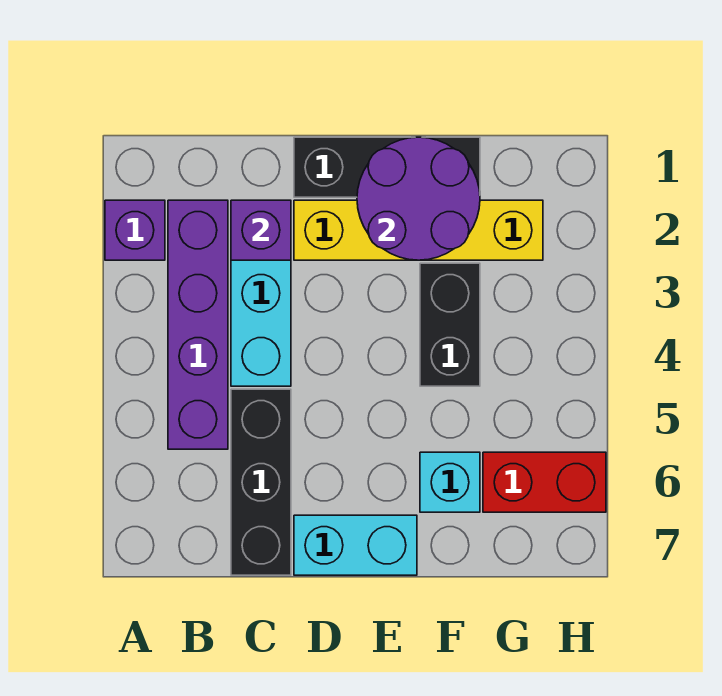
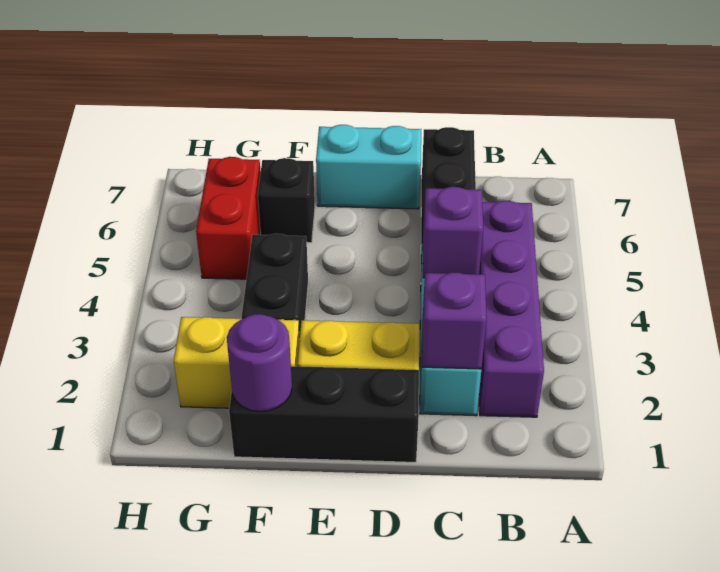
purple brick A2 level 1 -> purple brick C4 level 2
purple round brick E1:F2 level 2 -> purple round brick F1 level 2
cyan brick F6 level 1 -> black brick F6 level 1
red brick G6:H6 level 1 -> red brick G5:G6 level 1

